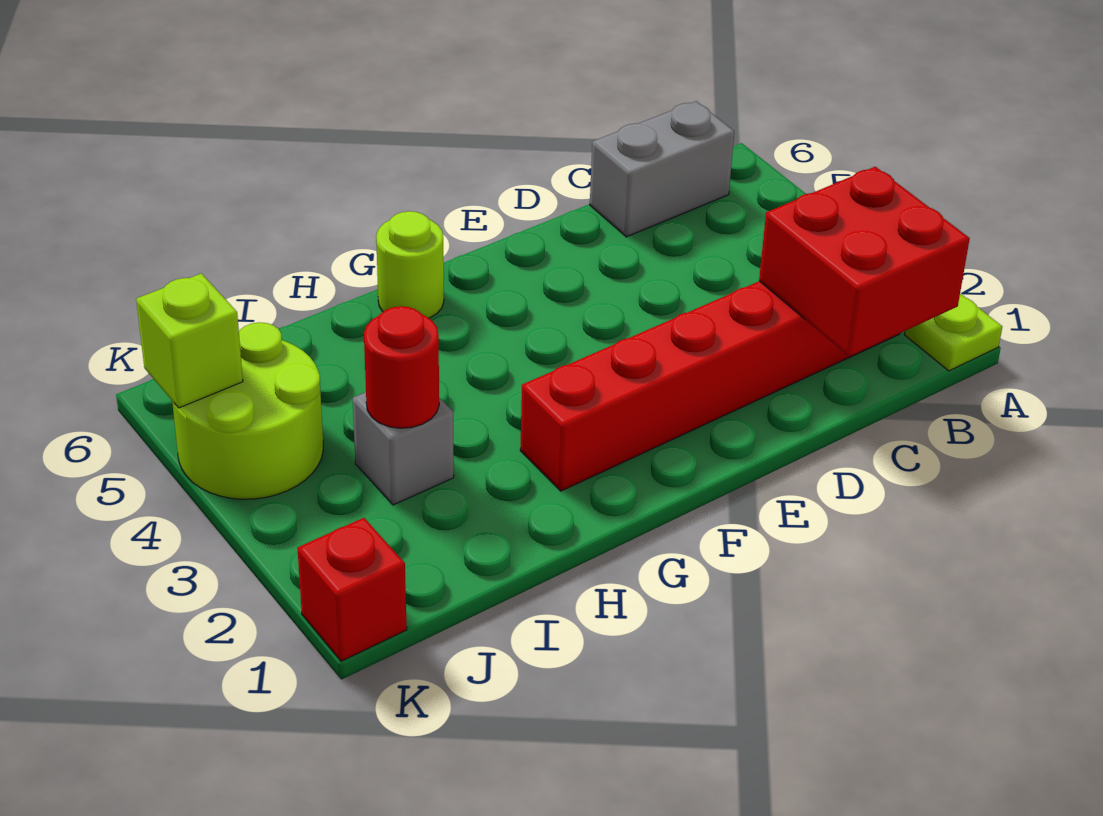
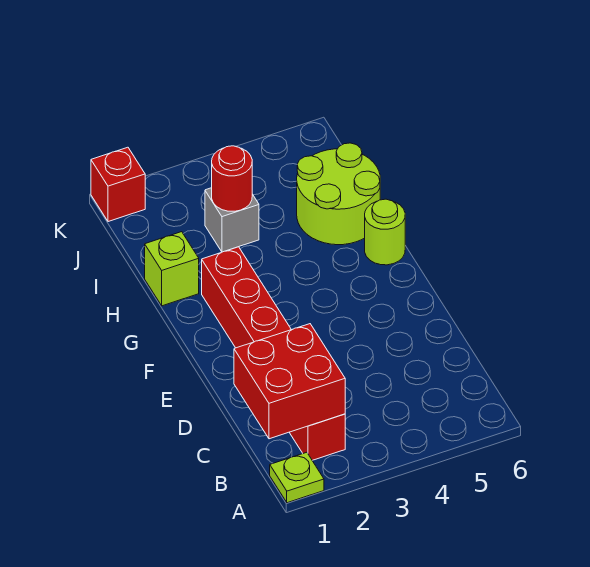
grey brick B6:C6 level 1 -> none
lime round brick J4:K5 level 1 -> lime round brick H5:I6 level 1
lime brick K5 level 2 -> lime brick H1 level 1

